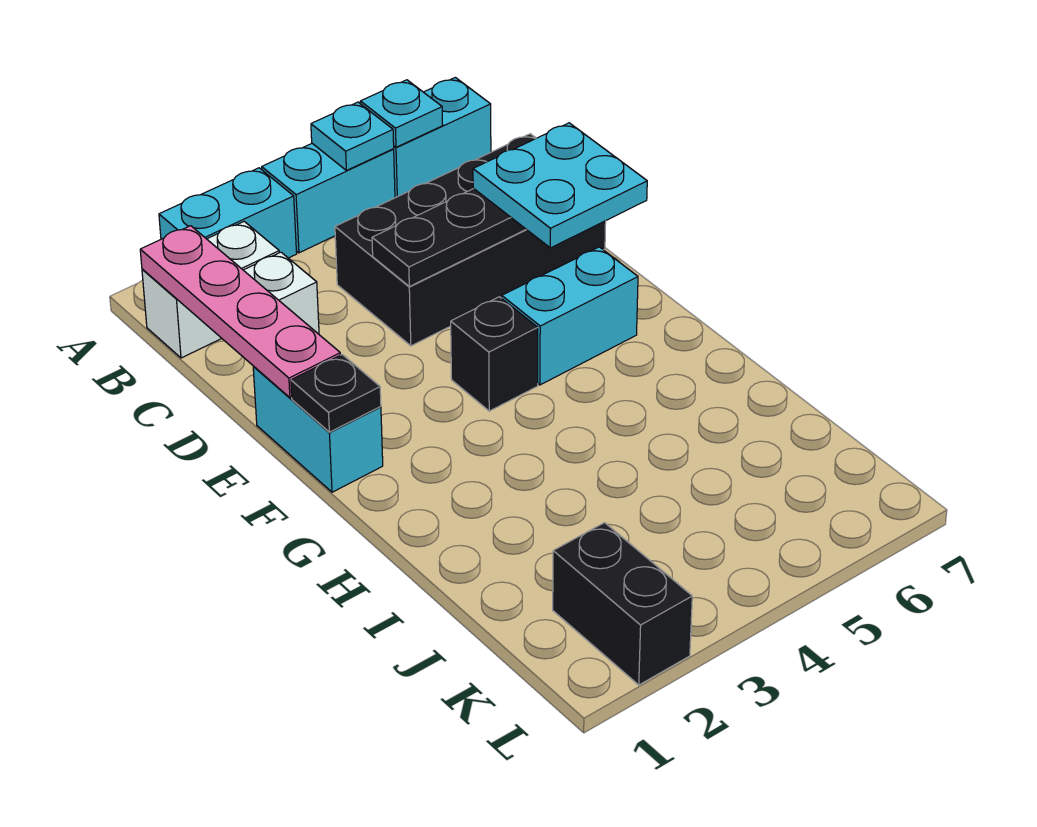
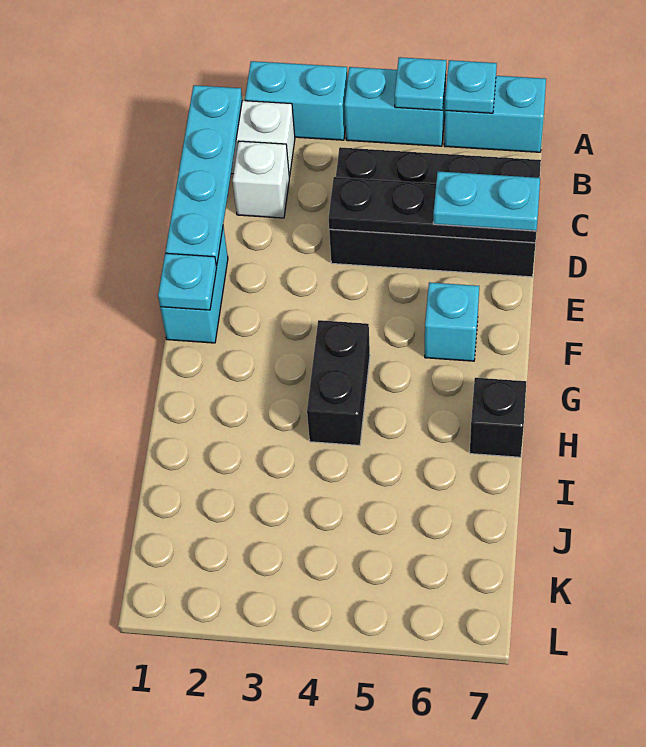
pink plate B1:E1 level 2 -> cyan plate B1:E1 level 2
cyan plate D6:E7 level 3 -> cyan plate D6:D7 level 3
black plate F1 level 2 -> cyan plate F1 level 2
black brick F4 level 1 -> black brick H7 level 1
cyan brick F5:F6 level 1 -> cyan brick F6 level 1
black brick K2:L2 level 1 -> black brick G4:H4 level 1

